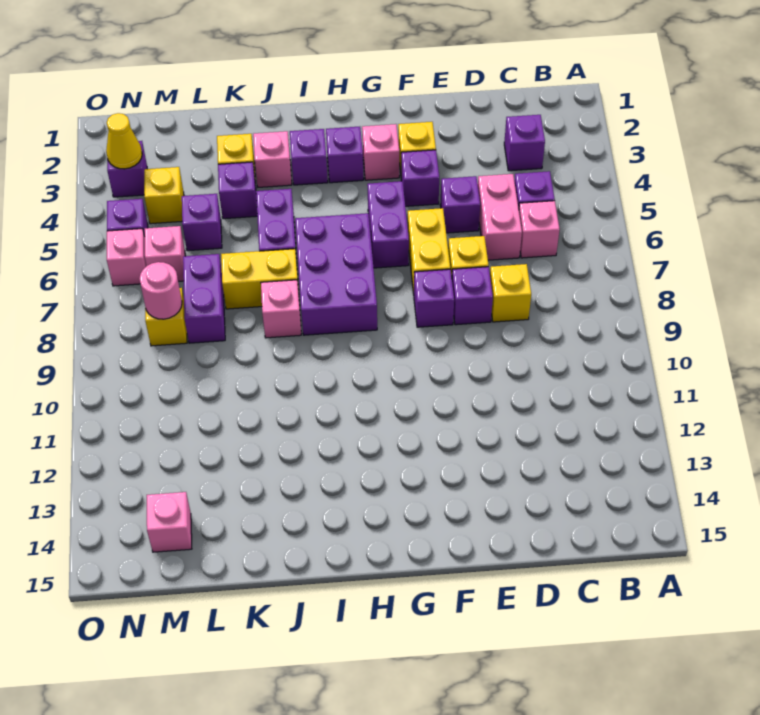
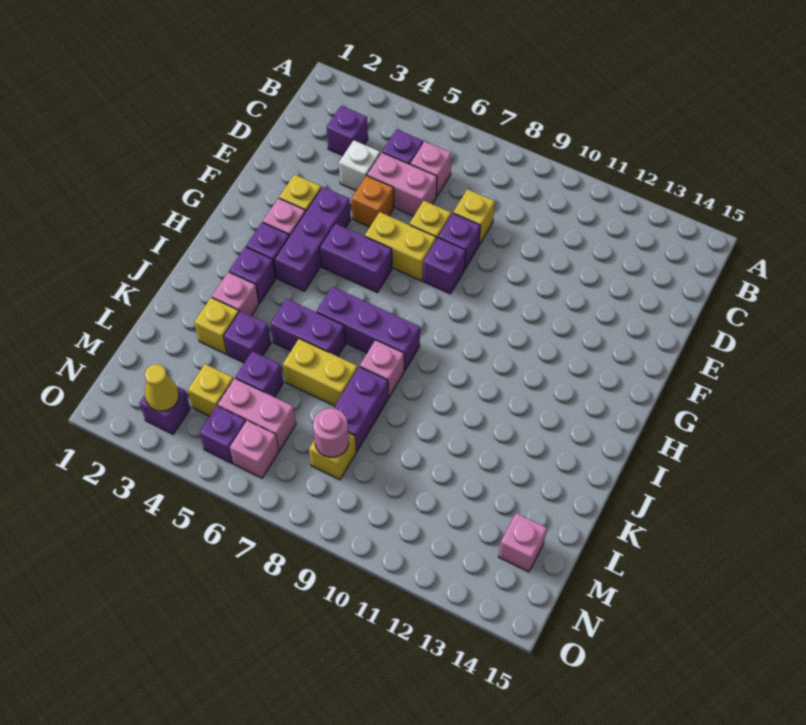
none -> white brick D4 level 1
purple brick E5 level 1 -> orange brick E5 level 1
purple brick F4 level 1 -> purple brick F4:H4 level 1
purple brick H6:I8 level 1 -> purple brick I6:I8 level 1
yellow brick J7:K7 level 1 -> yellow brick K6:K7 level 1
purple brick L7:L8 level 1 -> purple brick K8:L8 level 1
pink brick M6 level 1 -> pink brick M5:M6 level 1

